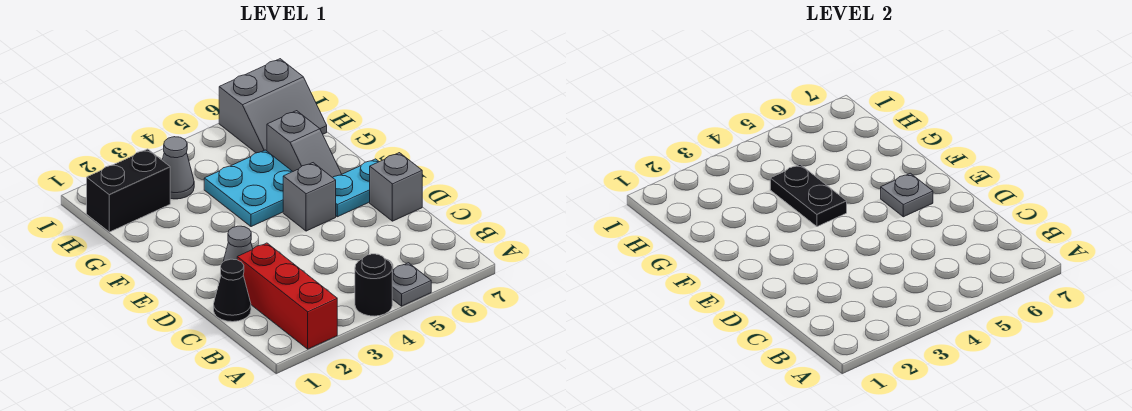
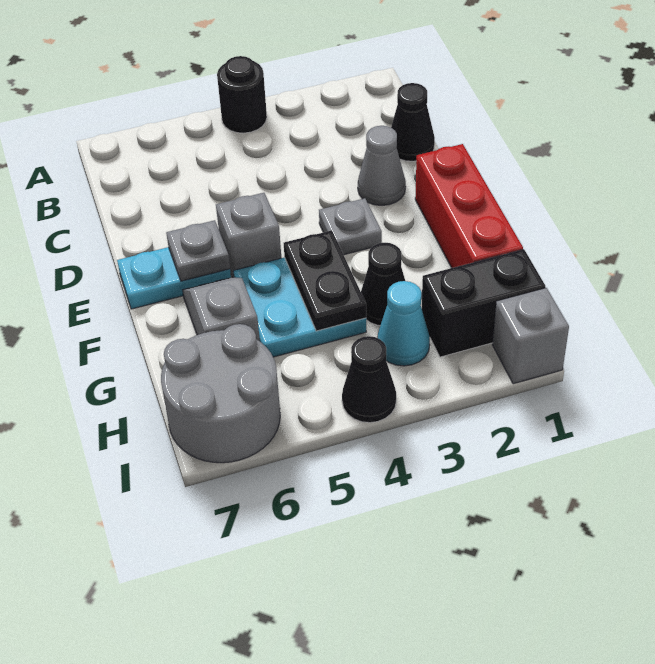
red brick A2:C2 level 1 -> red brick E1:G1 level 1
grey plate A5 level 1 -> grey plate E3 level 1
grey brick D7 level 1 -> grey brick I1 level 1
none -> black cone G3 level 1
grey cone H3 level 1 -> cyan cone H3 level 1
grey slope H6:I7 level 1 top I -> grey round brick H6:I7 level 1
none -> black cone I4 level 1

